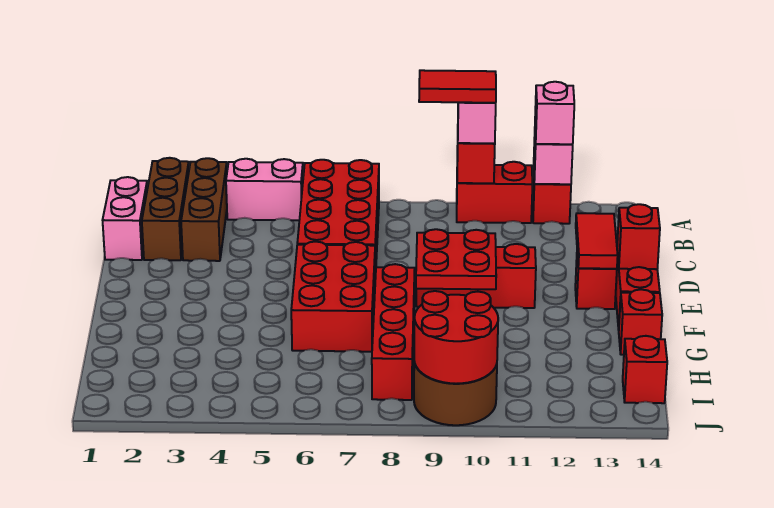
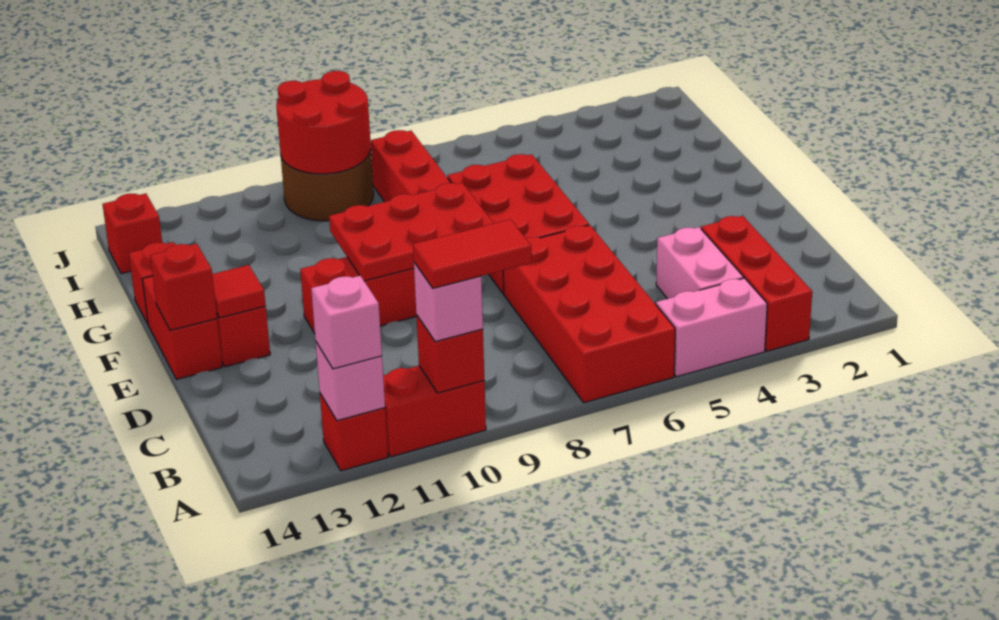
brown brick A2:C2 level 1 -> none
brown brick A3:C3 level 1 -> red brick A3:C3 level 1
pink brick B1:C1 level 1 -> pink brick B4:C4 level 1
red tile D13:E13 level 2 -> red tile E13 level 2
red plate E9:F10 level 2 -> red plate E8:F10 level 2

